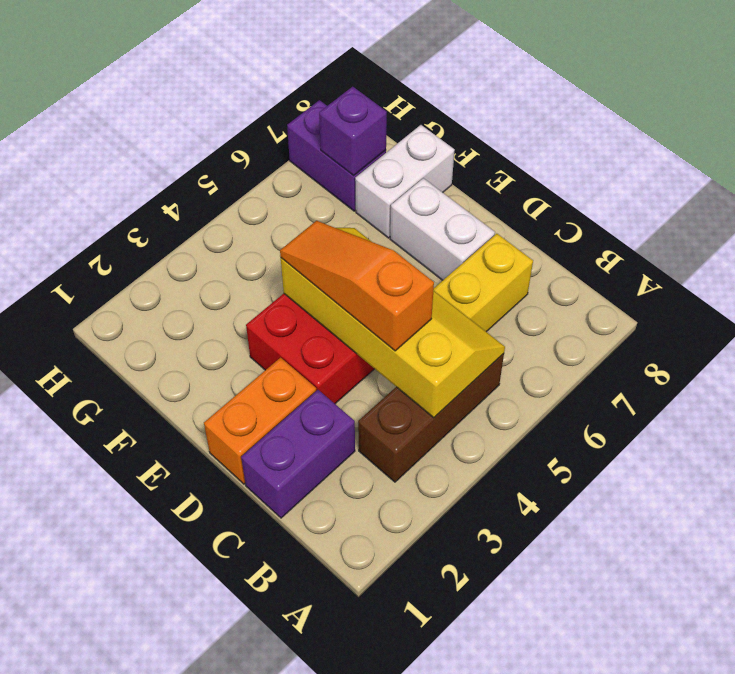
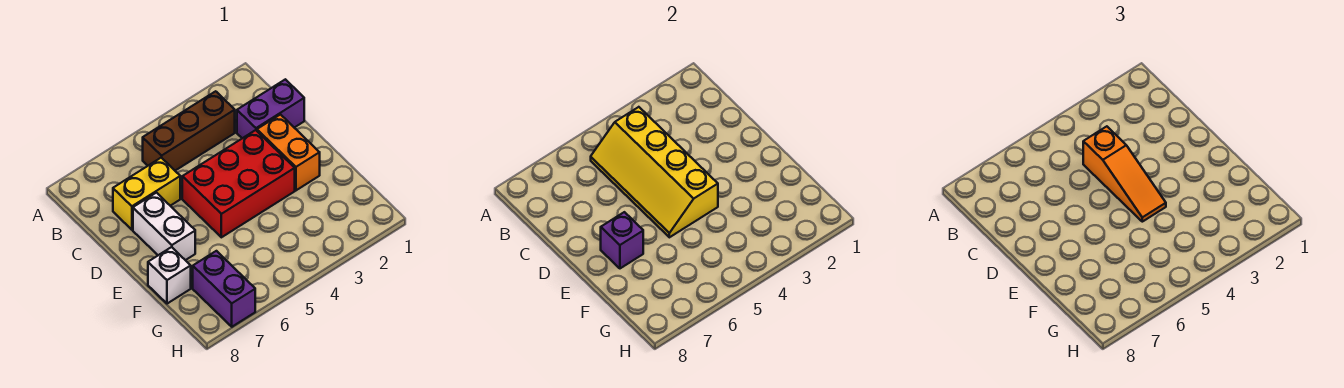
orange brick D1:D2 level 1 -> orange brick D2:E2 level 1
white brick F7:F8 level 1 -> white brick F8 level 1
purple brick G7 level 2 -> purple brick E7 level 2

